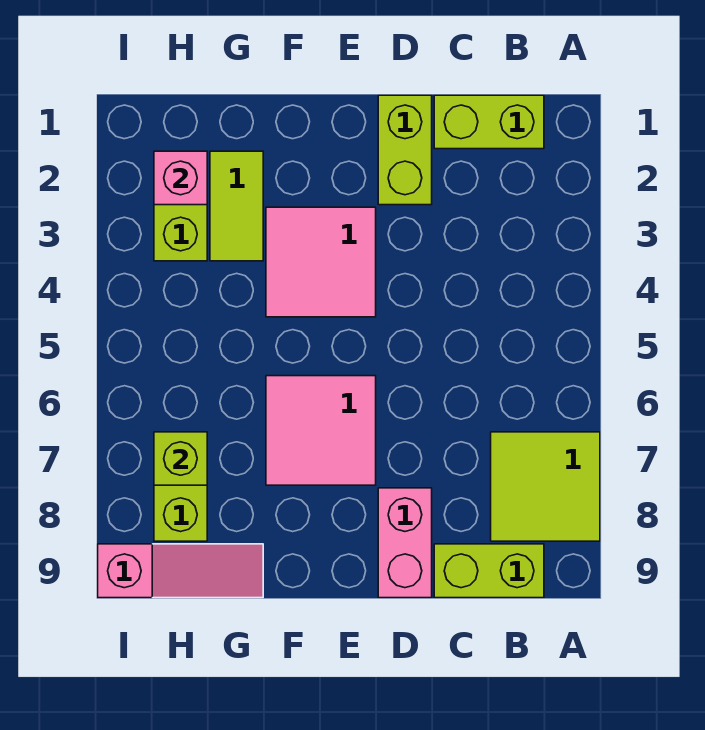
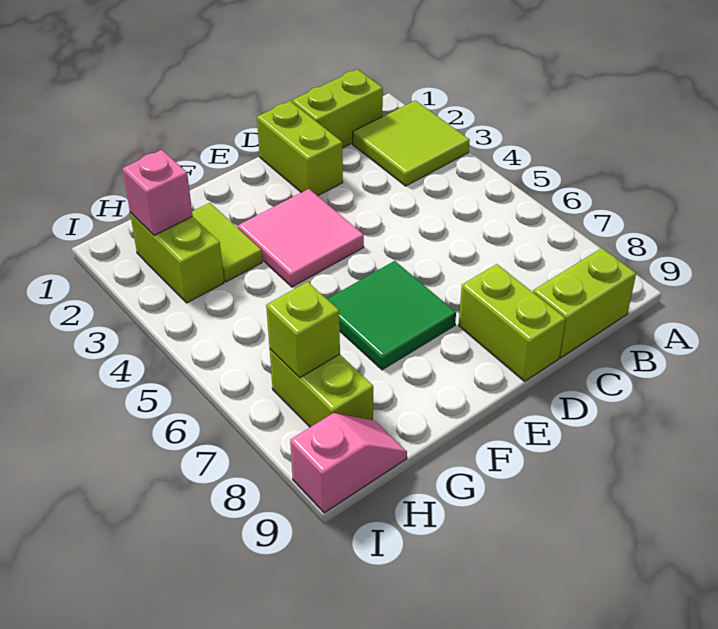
lime tile A7:B8 level 1 -> lime tile A2:B3 level 1
pink brick D8:D9 level 1 -> lime brick D8:D9 level 1
pink tile E6:F7 level 1 -> green tile E6:F7 level 1
pink slope G9:I9 level 1 top I -> pink slope H9:I9 level 1 top I

